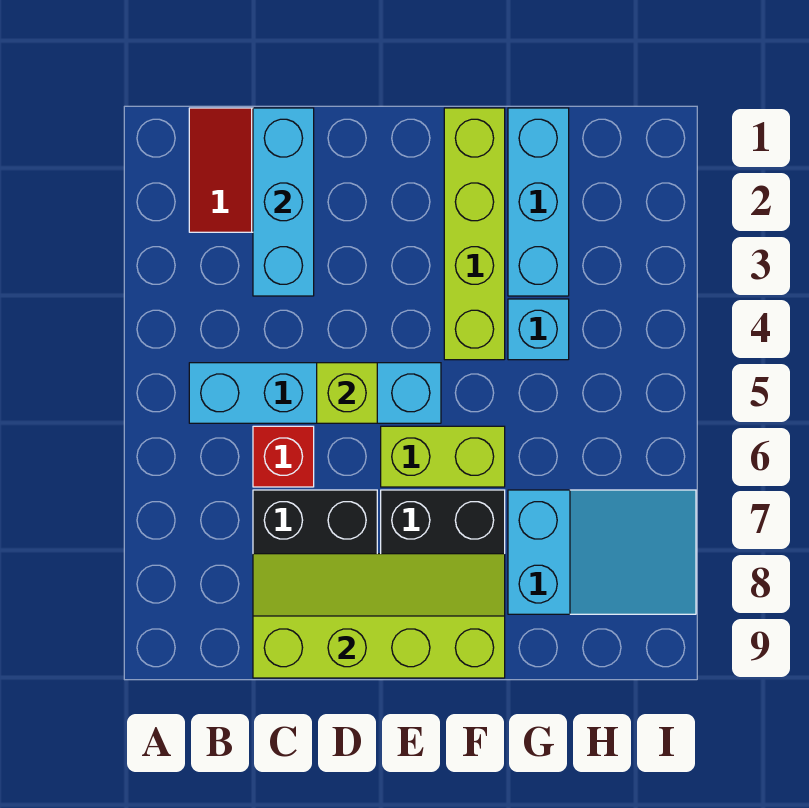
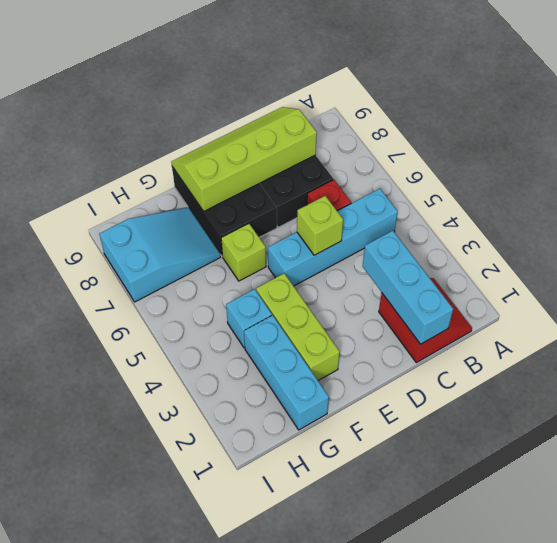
lime slope C8:F9 level 2 top 9 -> lime slope C8:F9 level 2 top 8
lime brick E6:F6 level 1 -> lime brick F6 level 1
lime brick F1:F4 level 1 -> lime brick F2:F4 level 1
cyan slope G7:I8 level 1 top G -> cyan slope G7:I8 level 1 top I

